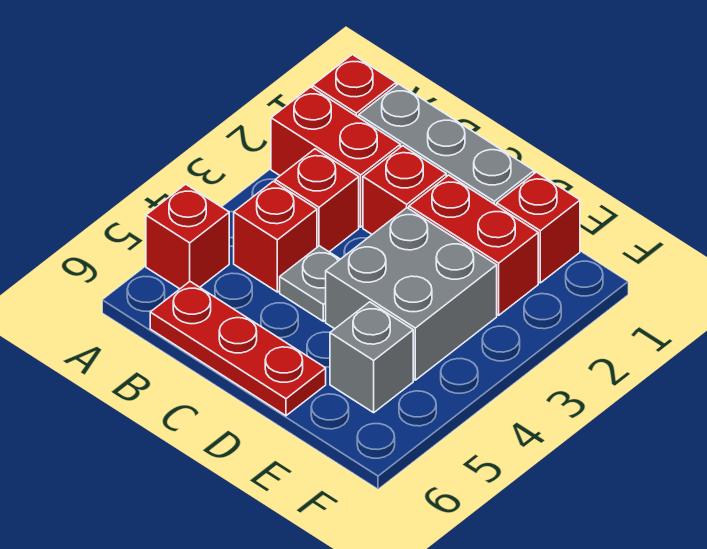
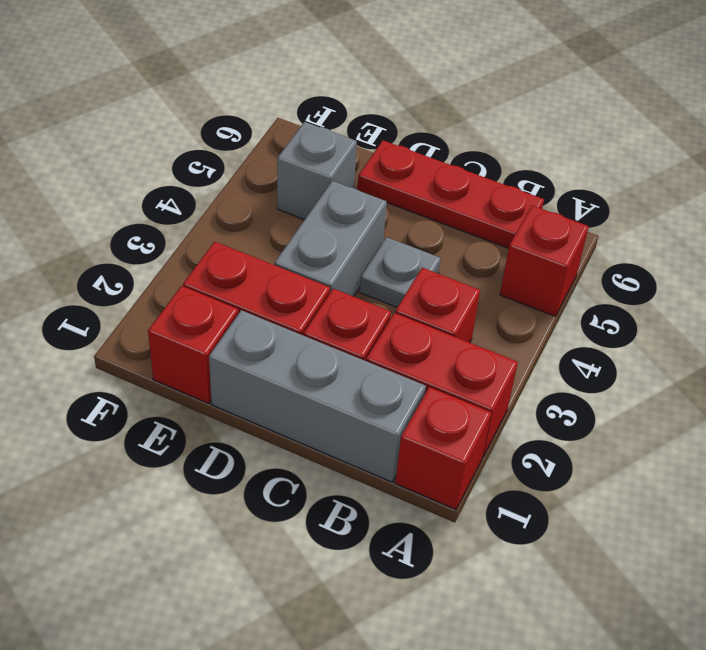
red brick B4 level 1 -> none
grey brick D3:E4 level 1 -> grey brick D3:D4 level 1

